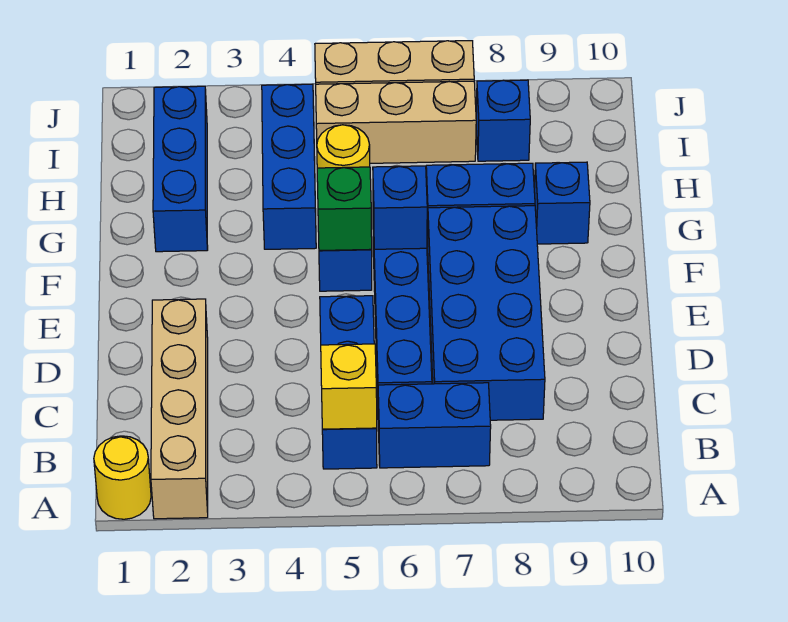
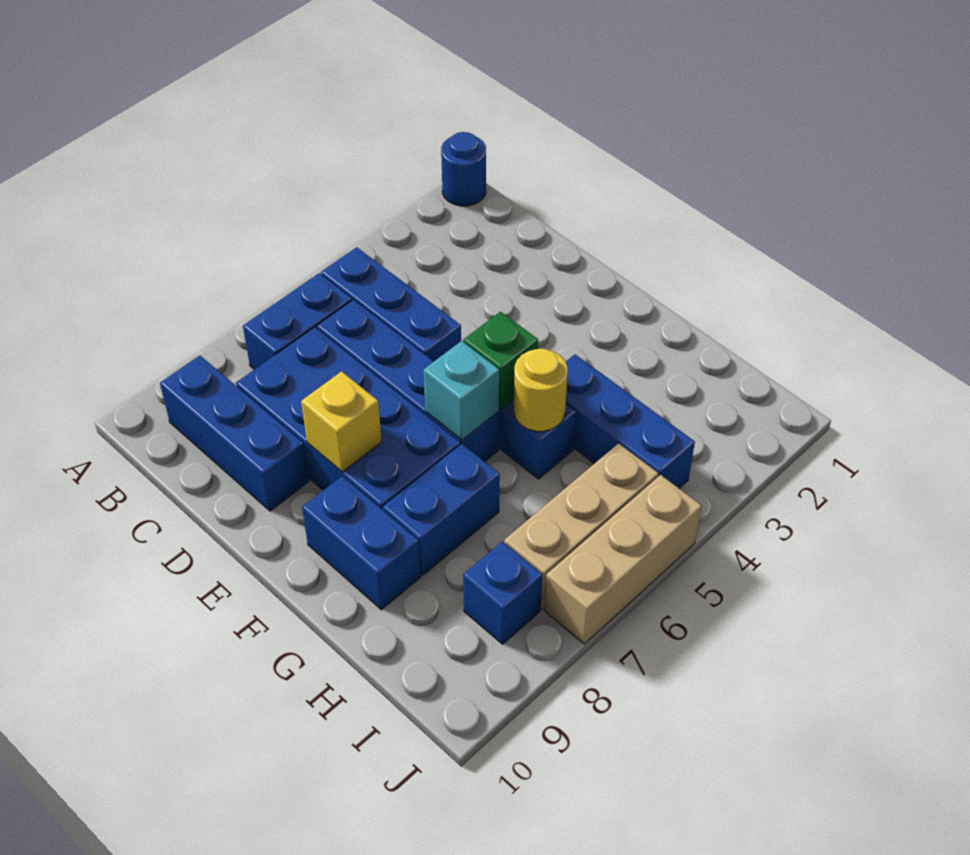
yellow round brick A1 level 1 -> blue round brick A1 level 1
tan brick A2:D2 level 1 -> none
yellow brick B5 level 2 -> yellow brick E8 level 2
blue brick F6 level 2 -> cyan brick F6 level 2
blue brick G2:I2 level 1 -> blue brick B9:D9 level 1
blue brick G9 level 1 -> blue brick F9:G9 level 1

